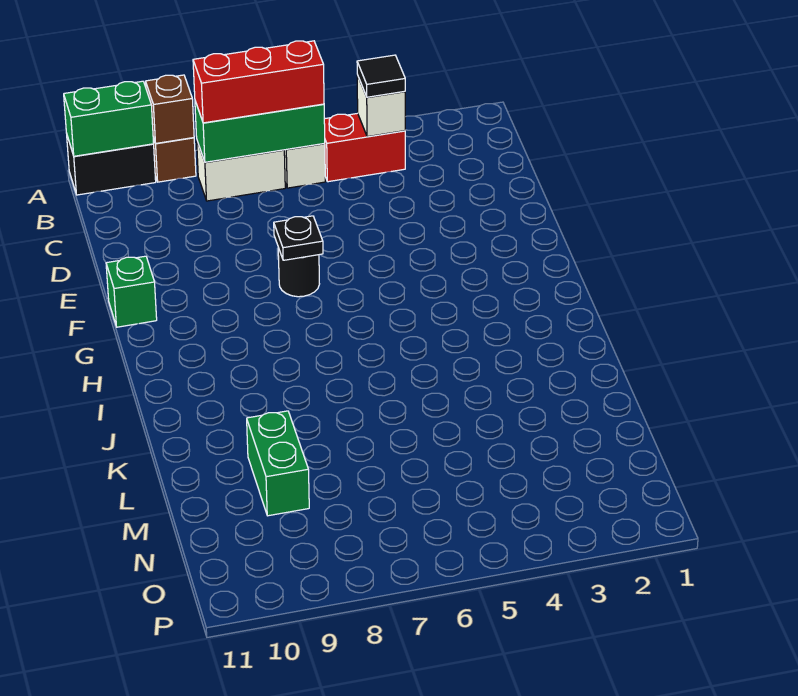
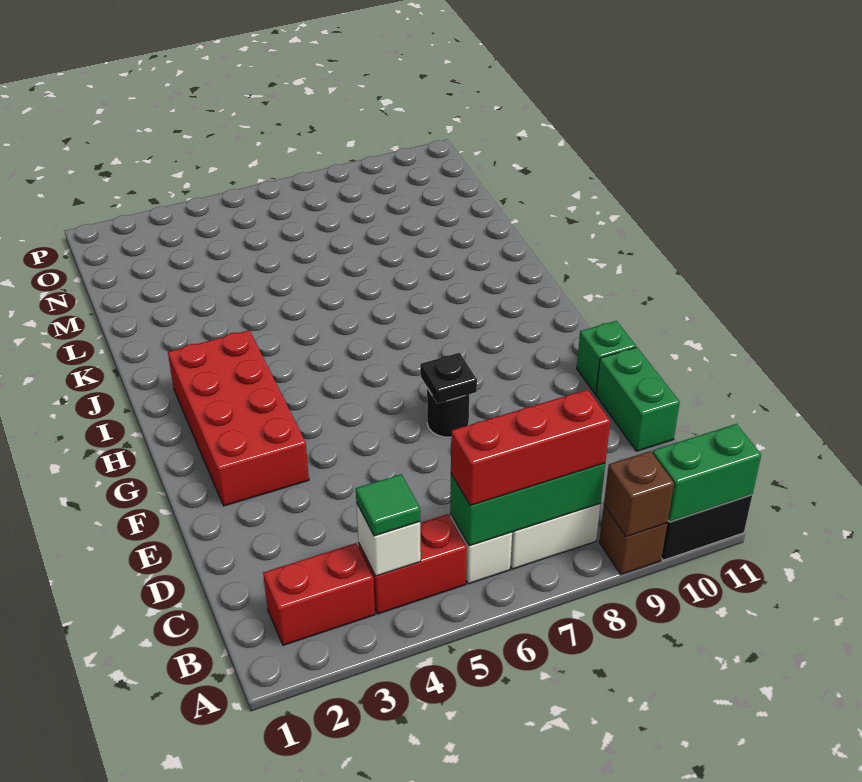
none -> red brick B2:B3 level 1
black tile B4 level 3 -> green tile B4 level 3
none -> red brick F2:I3 level 1
green brick L9:M9 level 1 -> green brick D11:E11 level 1

